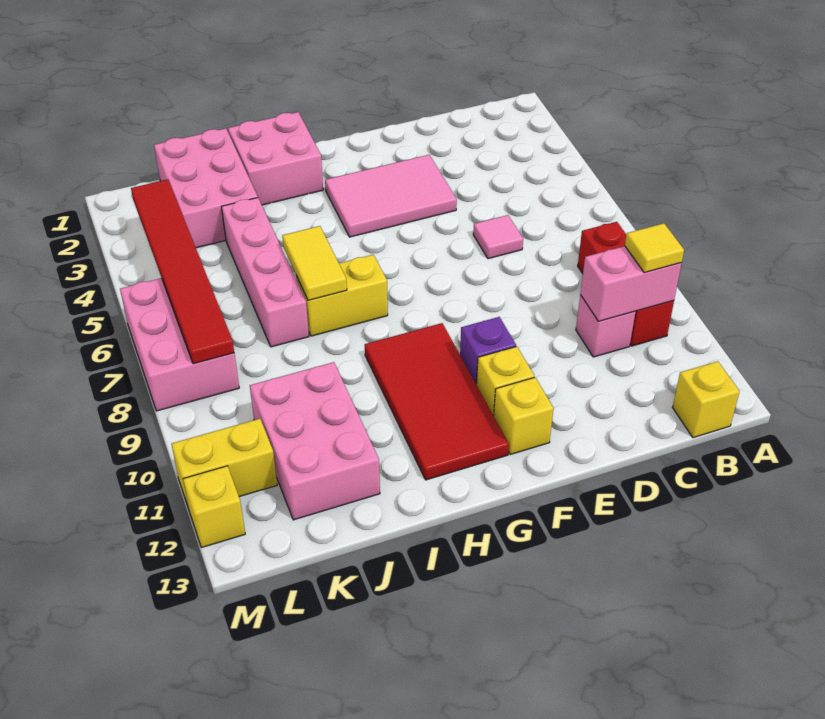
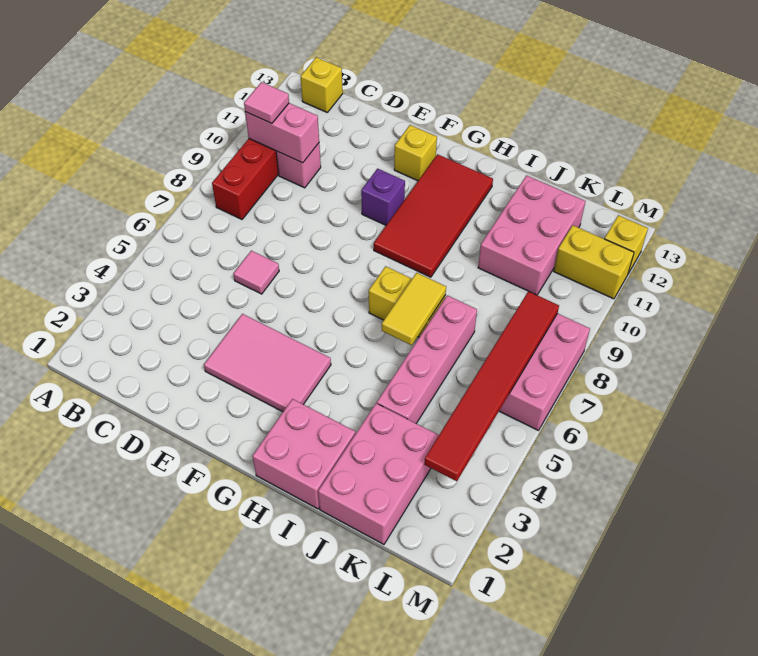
yellow tile B10 level 3 -> pink tile B10 level 3
yellow brick F11 level 1 -> none

